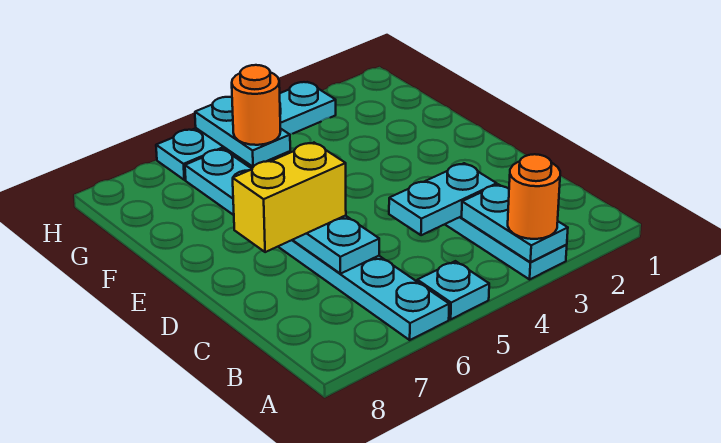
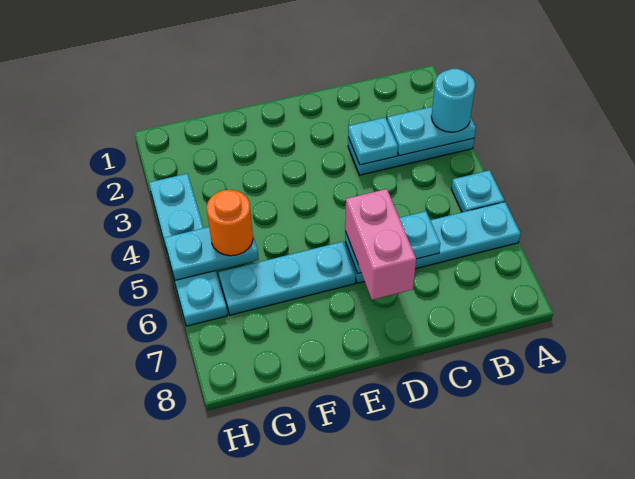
orange round brick A3 level 3 -> cyan round brick A3 level 3
cyan plate C3:C4 level 2 -> cyan plate C3 level 2
yellow brick D6:D7 level 3 -> pink brick D6:D7 level 3

